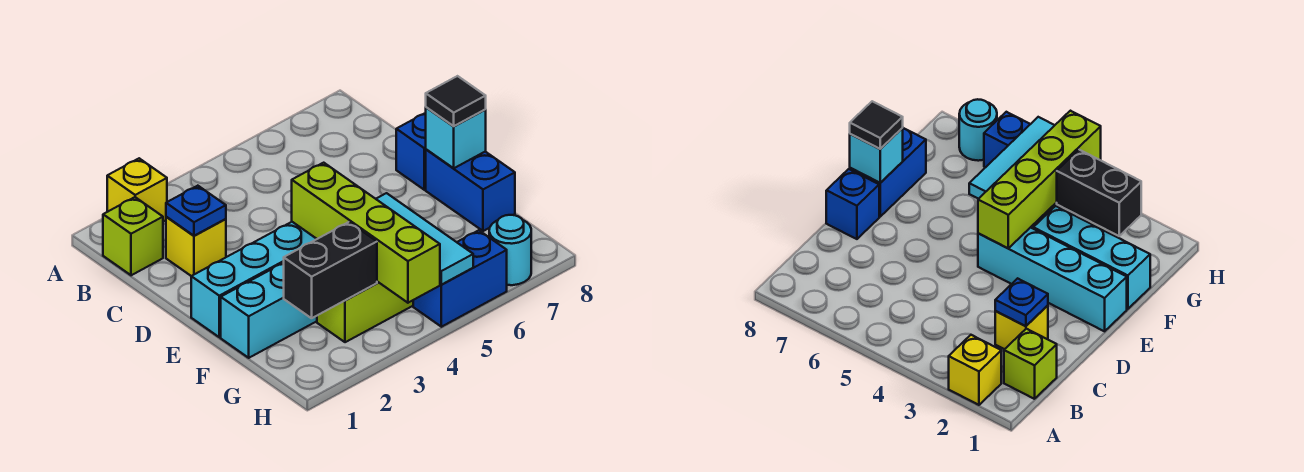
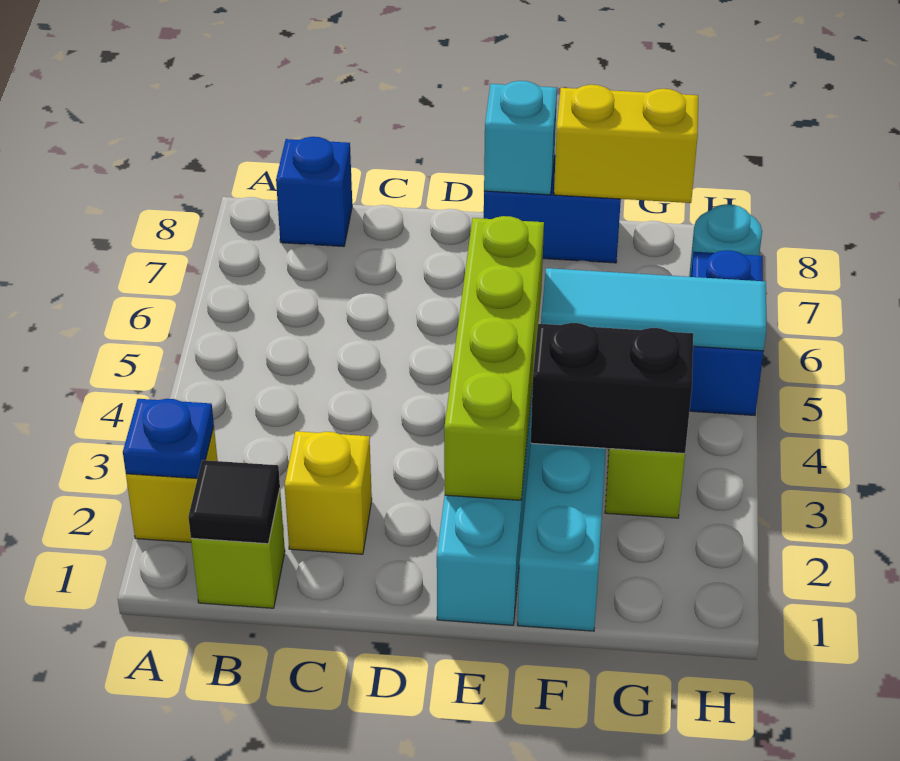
blue plate C2 level 2 -> blue plate A2 level 2
blue brick D8 level 1 -> blue brick B8 level 1
lime brick E4:H4 level 2 -> lime brick E2:E5 level 2
black tile E8 level 3 -> black tile B1 level 2
none -> yellow brick F8:G8 level 2
black brick G2:G3 level 2 -> black brick F3:G3 level 2

